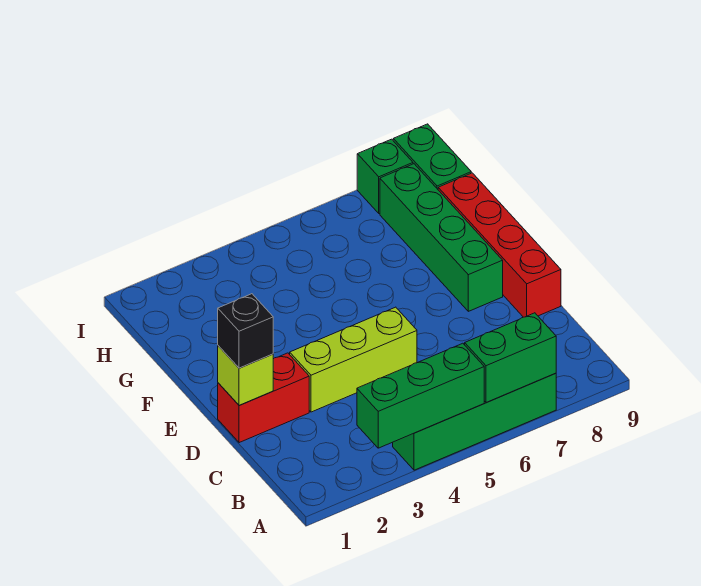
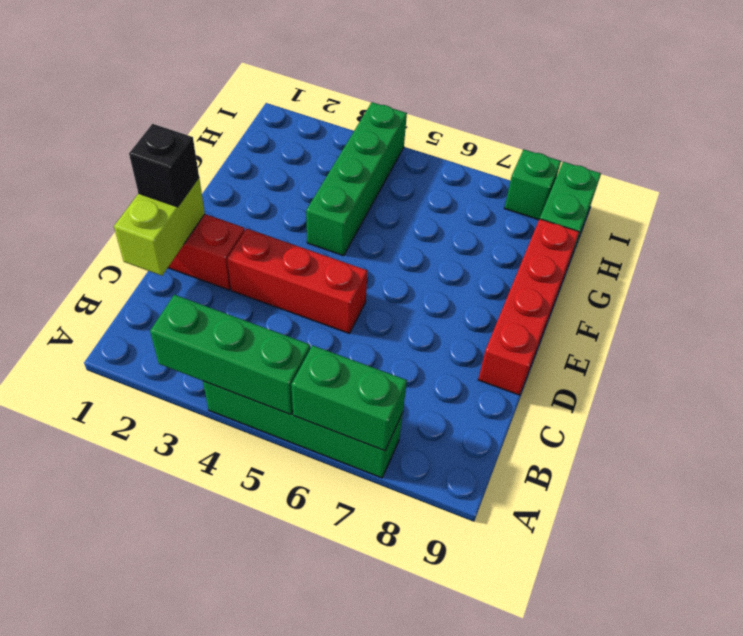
lime brick D1 level 2 -> lime brick C1:D1 level 2
lime brick D3:D5 level 1 -> red brick D3:D5 level 1
green brick E8:H8 level 1 -> green brick F4:I4 level 1

